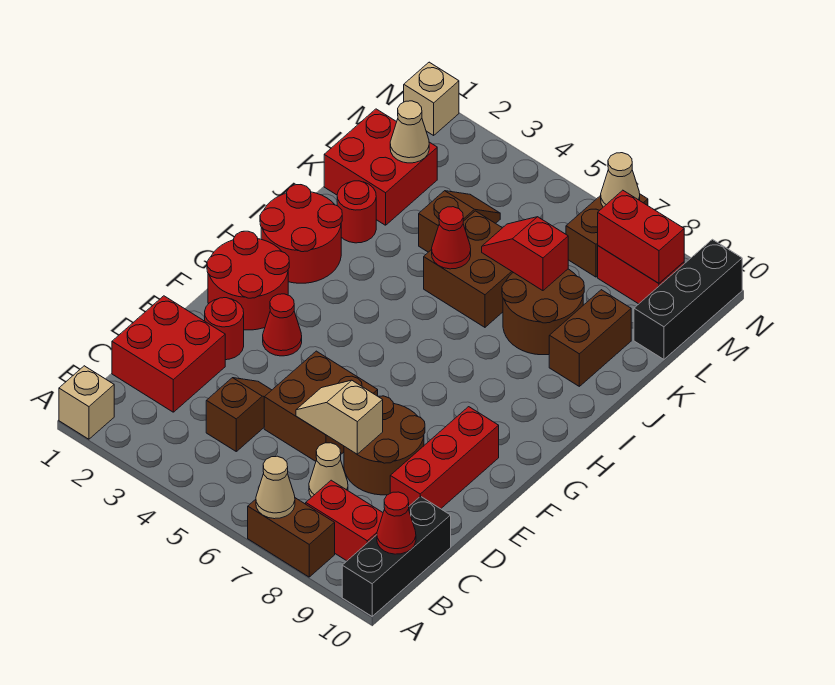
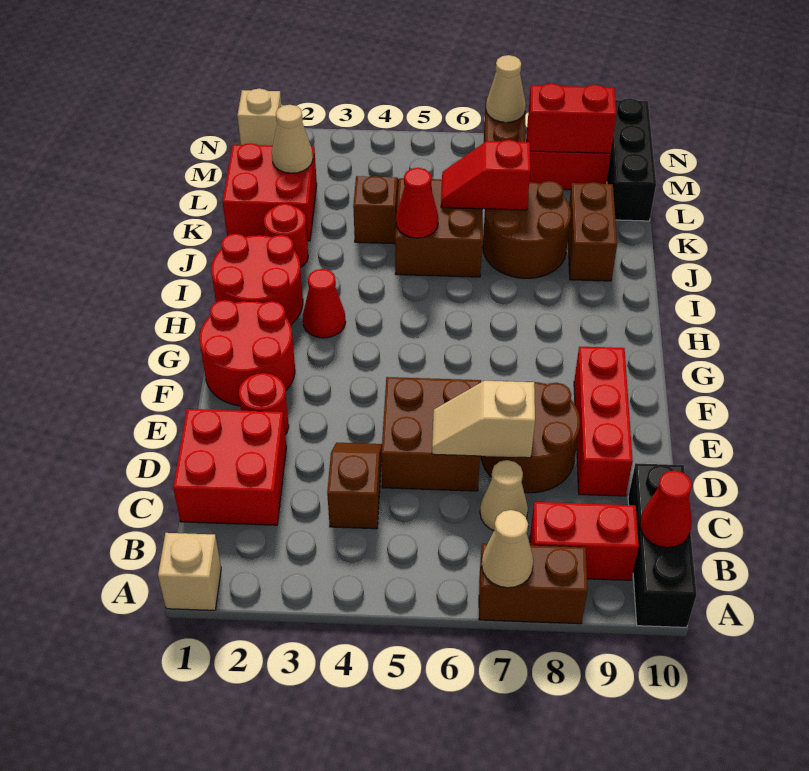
red cone F3 level 1 -> red cone H3 level 1

